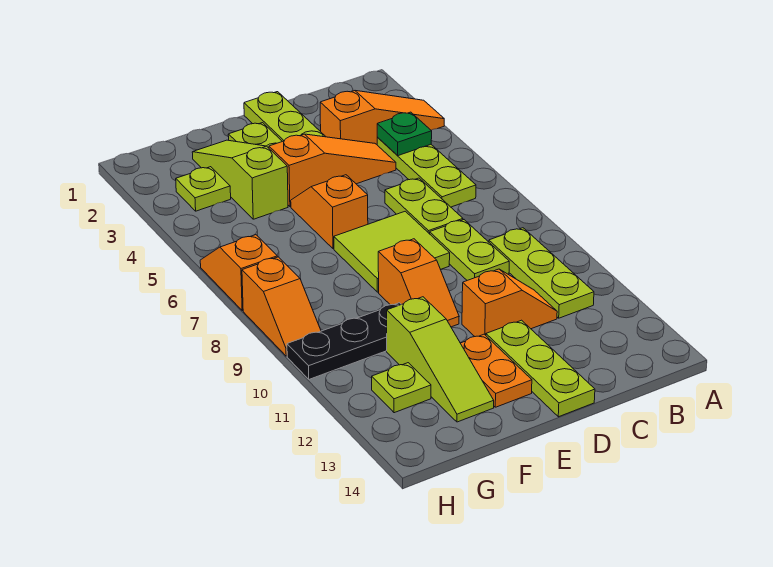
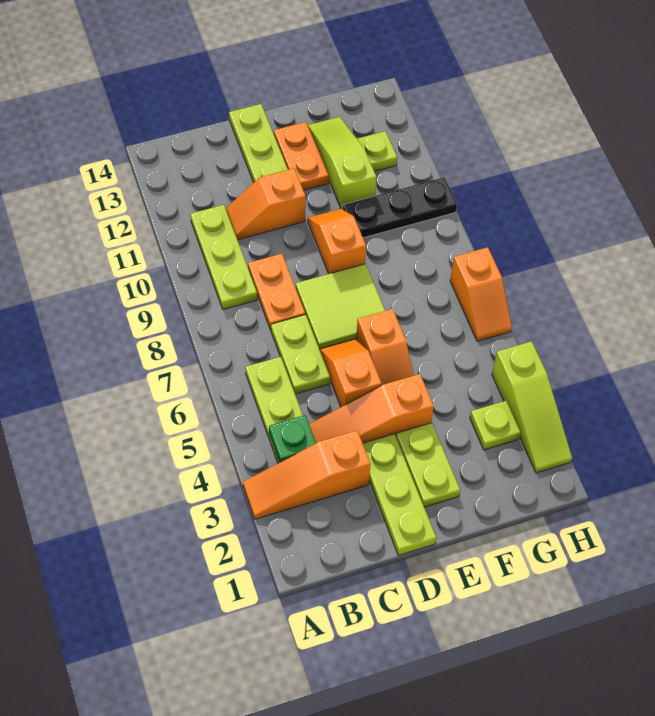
lime plate C8:C9 level 1 -> orange plate C8:C9 level 1
lime slope F2:F4 level 1 top 4 -> lime slope H2:H4 level 1 top 4
orange slope H8:H9 level 1 top 8 -> orange slope D5:D6 level 1 top 5

